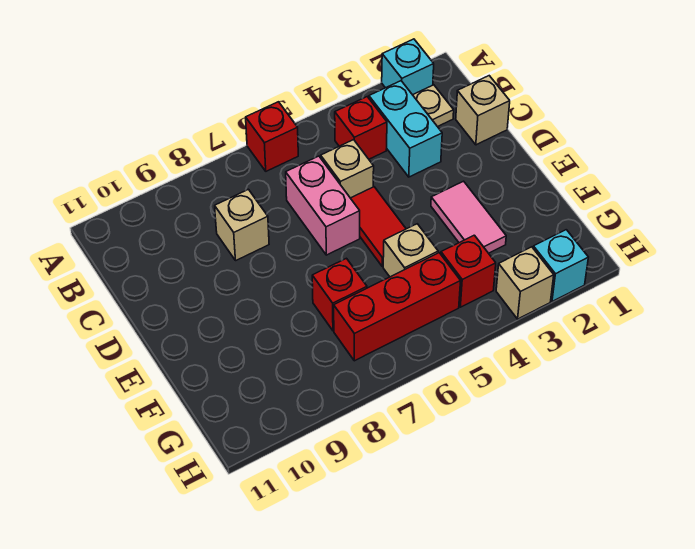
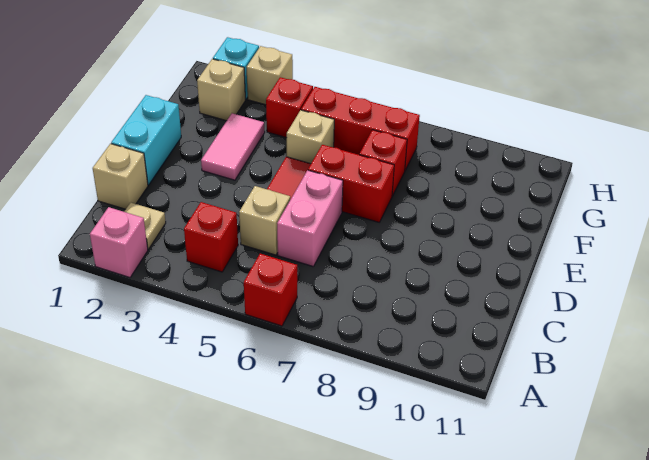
cyan brick A2 level 1 -> pink brick A2 level 1
cyan brick B3:C3 level 1 -> cyan brick D1:E1 level 1
tan brick C8 level 1 -> tan brick G2 level 1
none -> red brick E6:E7 level 1

